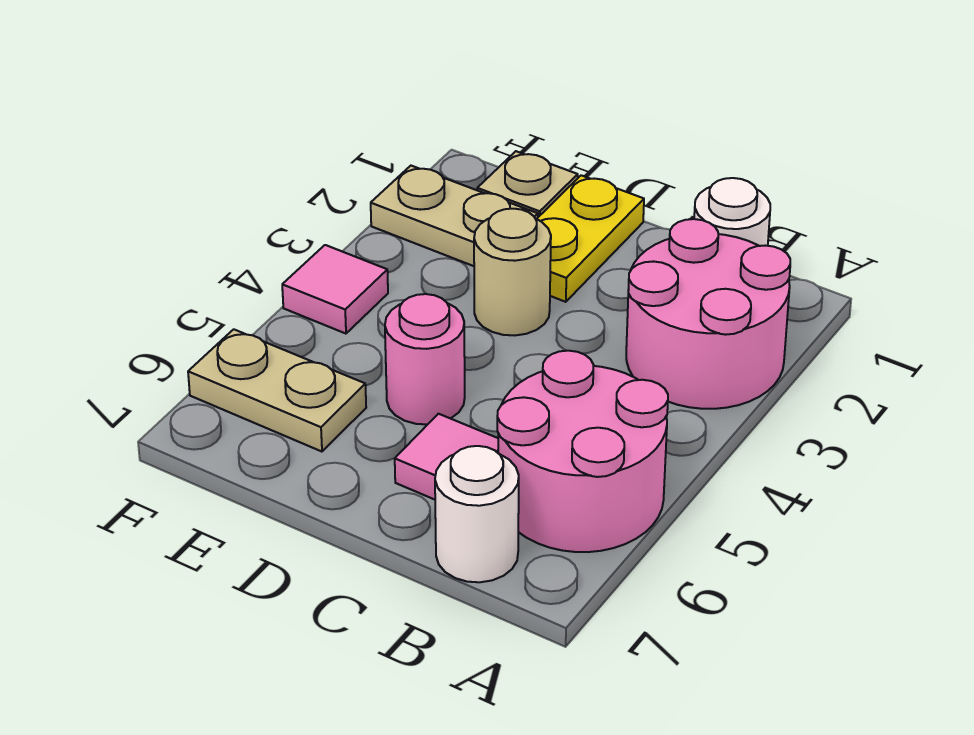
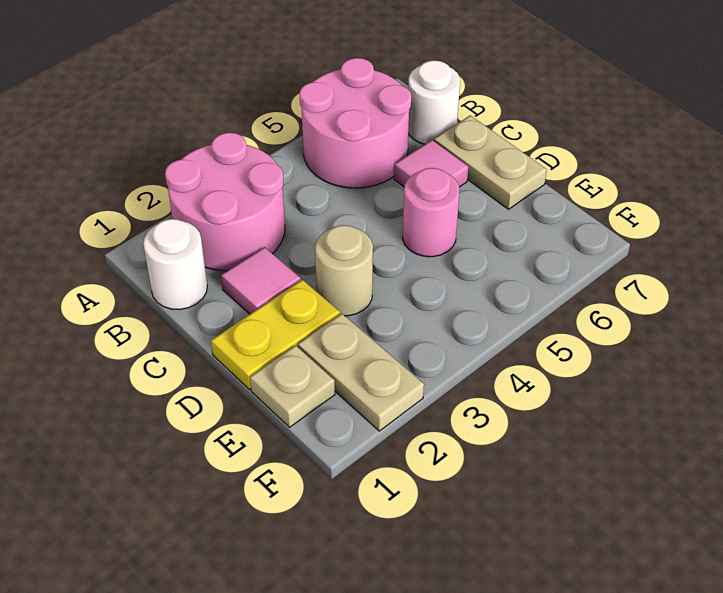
tan plate E6:F6 level 1 -> tan plate C7:D7 level 1
pink tile F4 level 1 -> pink tile C2 level 1

